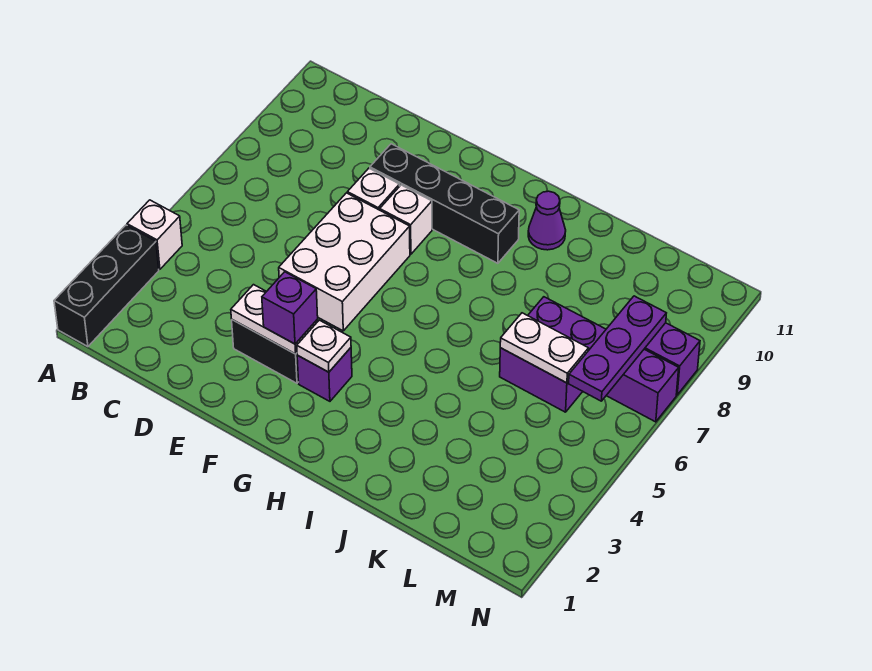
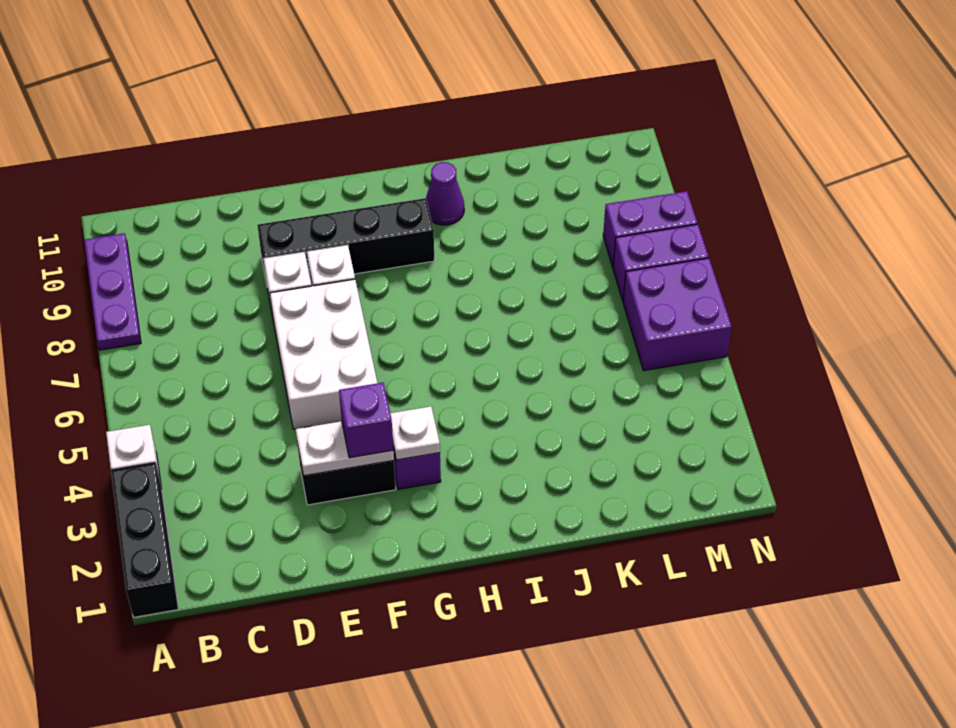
purple brick K6:L7 level 1 -> purple brick M5:N6 level 1
white plate K6:L6 level 2 -> none
purple plate M6:M8 level 2 -> purple plate A8:A10 level 1

